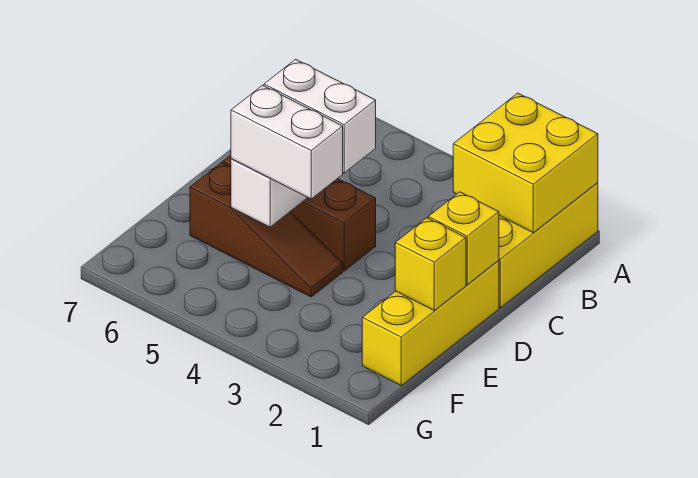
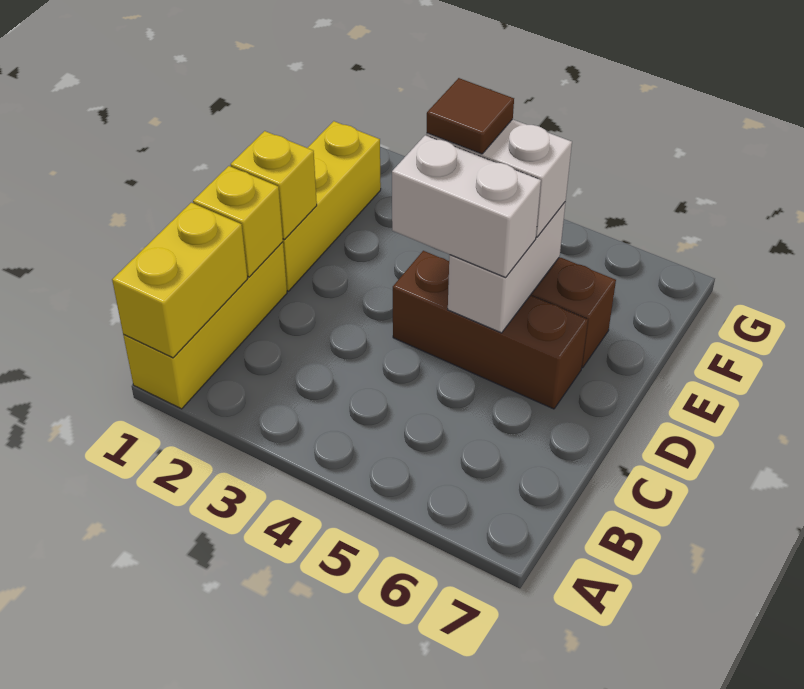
yellow brick A1:B2 level 2 -> yellow brick A1:B1 level 2
yellow brick E1 level 2 -> yellow brick C1 level 2
none -> brown tile E4 level 4

